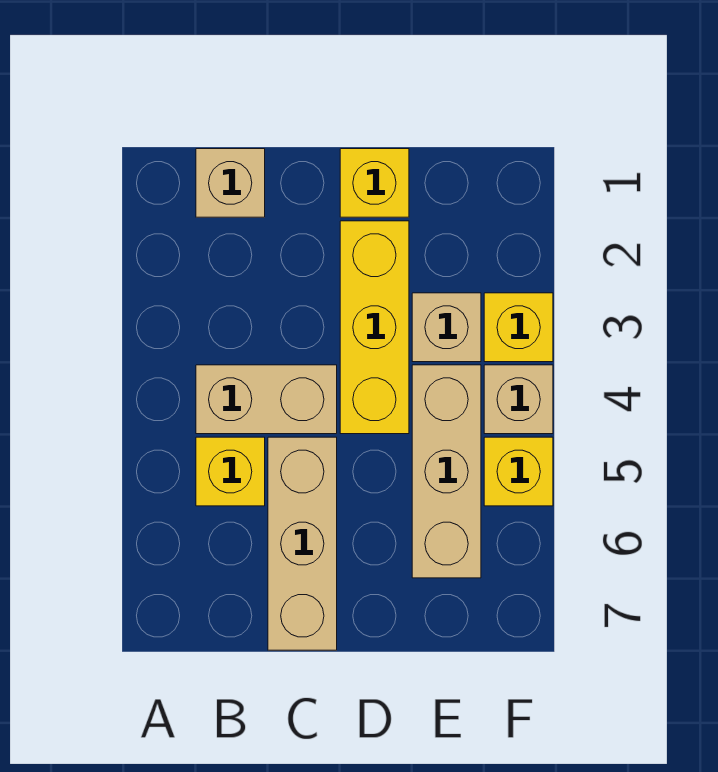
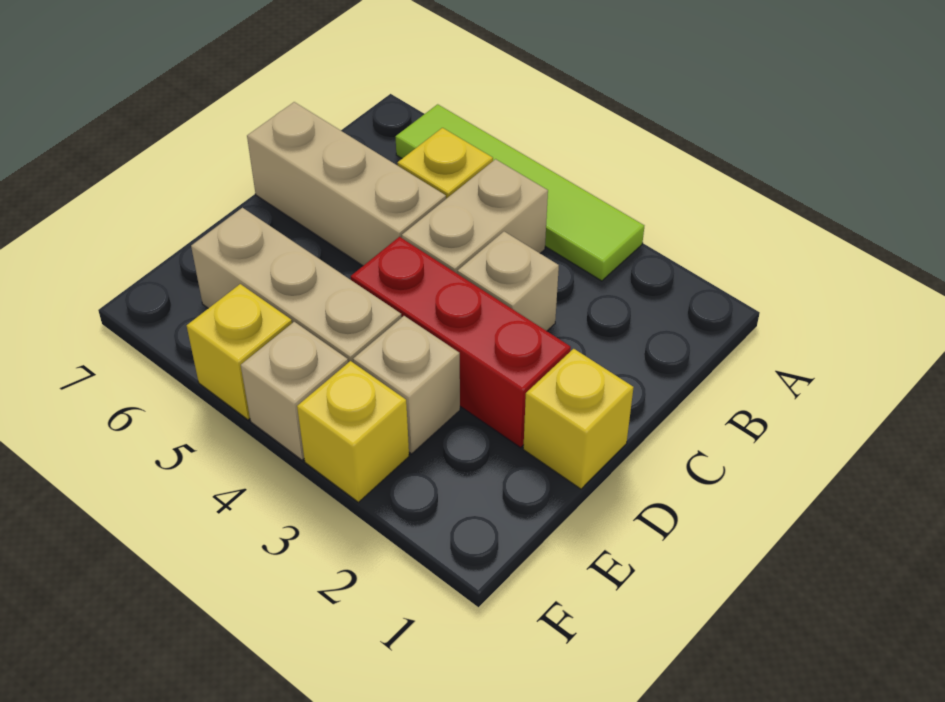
none -> lime tile A3:A6 level 1
tan brick B1 level 1 -> tan brick C3 level 1
yellow brick D2:D4 level 1 -> red brick D2:D4 level 1

